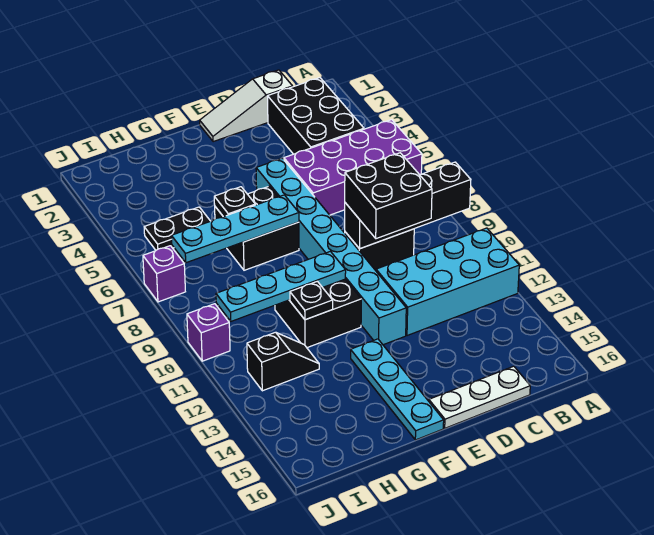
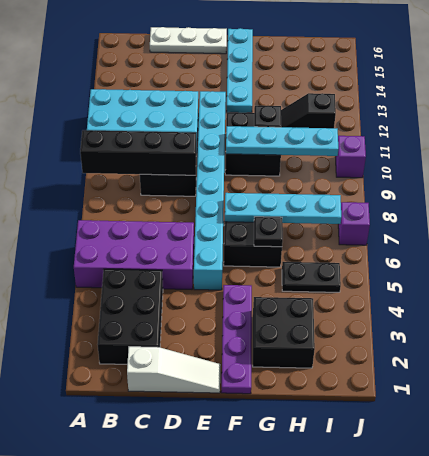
black brick C9:D10 level 3 -> black brick G2:H3 level 1
none -> purple plate F1:F4 level 1

